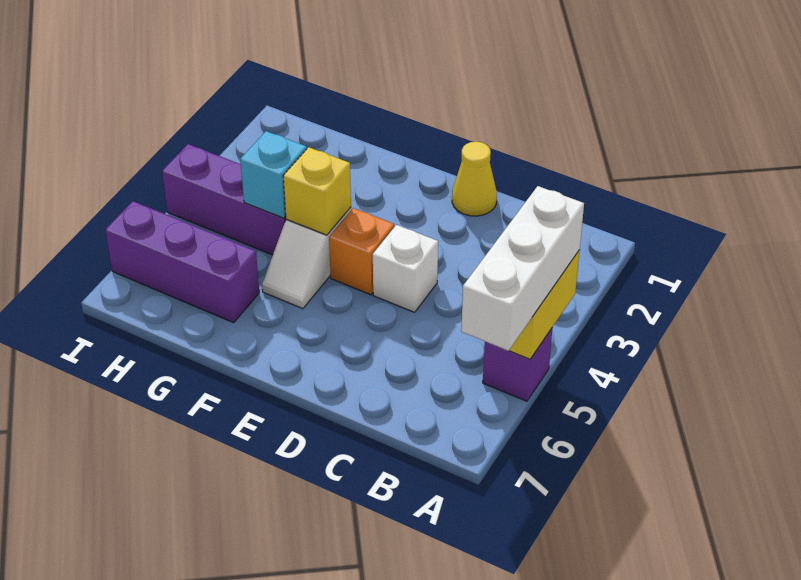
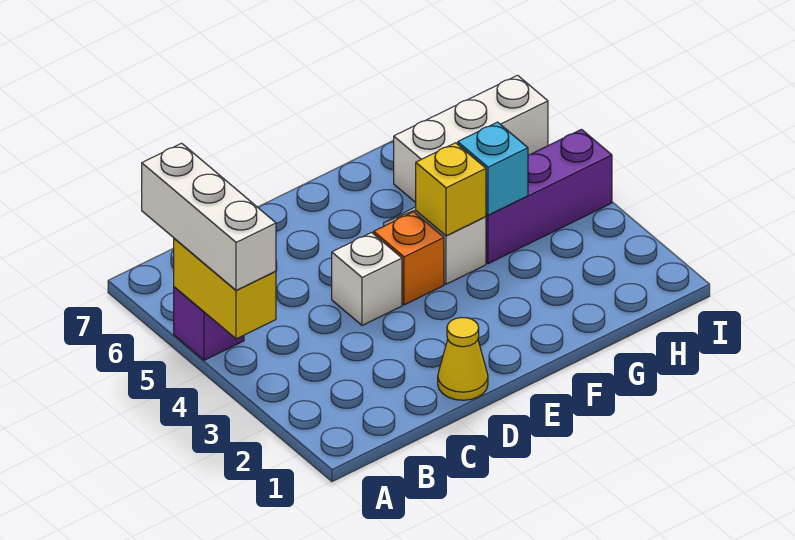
purple brick G6:I6 level 1 -> white brick G6:I6 level 1

